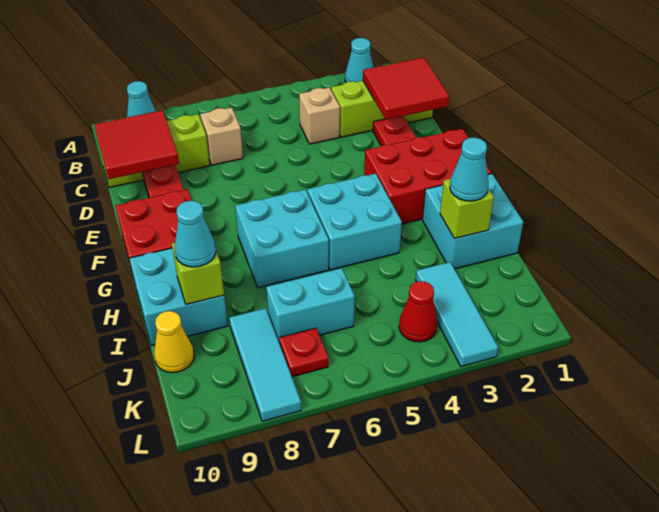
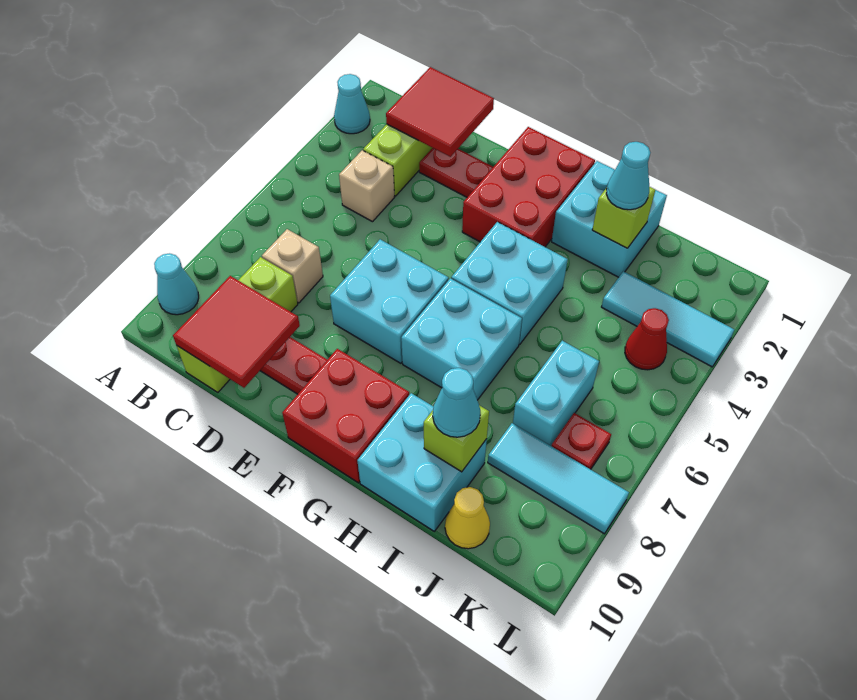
none -> cyan brick E6:F7 level 1

